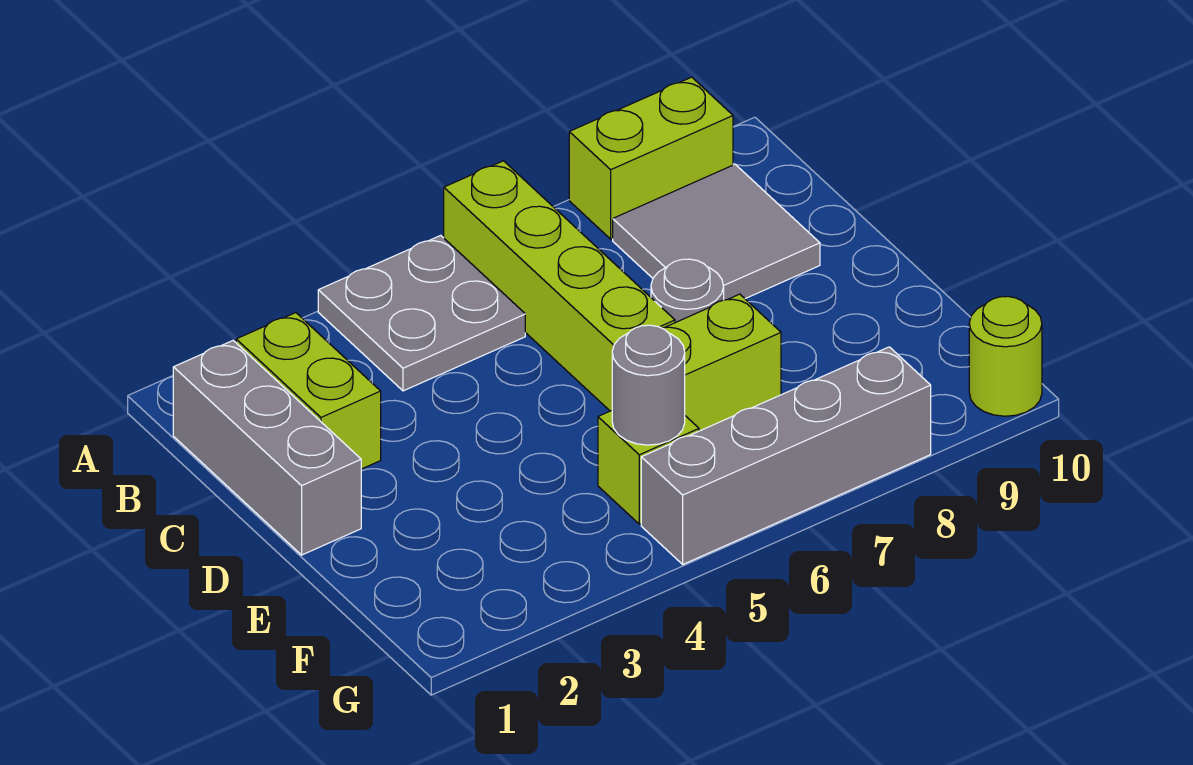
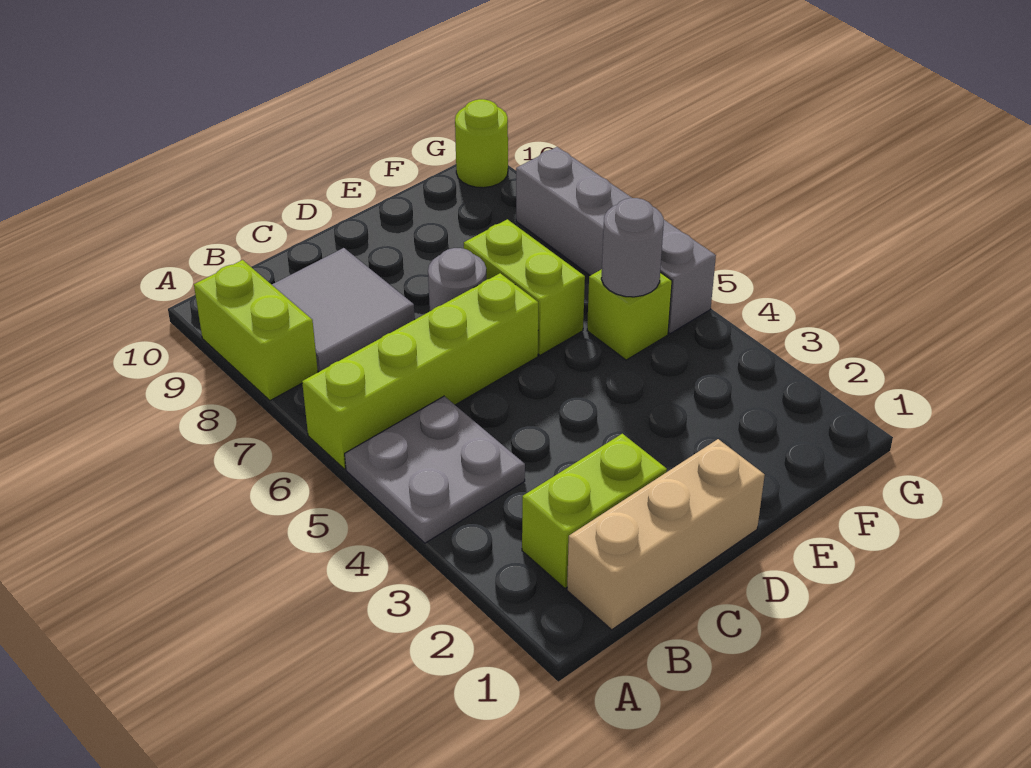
grey brick B1:D1 level 1 -> tan brick B1:D1 level 1

